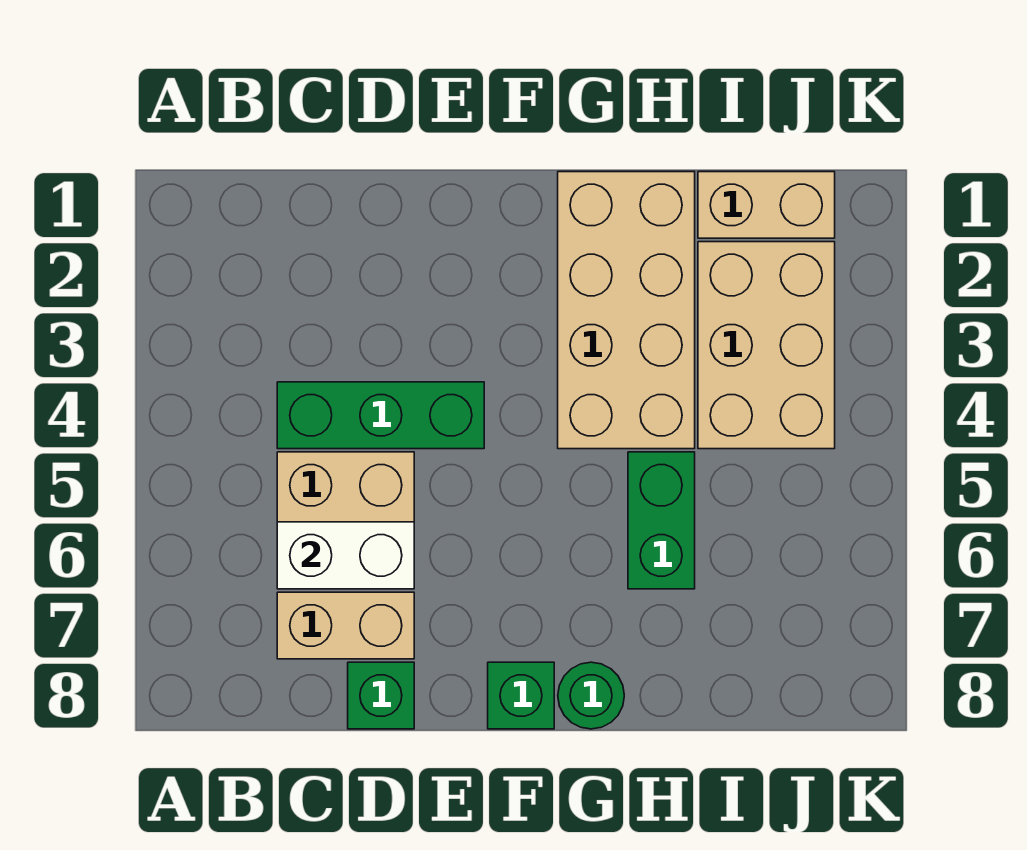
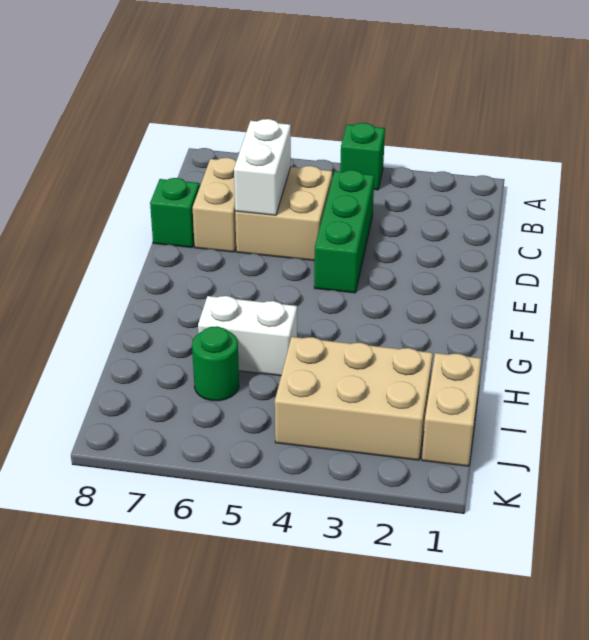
green brick F8 level 1 -> green brick A4 level 1
tan brick G1:H4 level 1 -> none
green round brick G8 level 1 -> green round brick I6 level 1
green brick H5:H6 level 1 -> white brick H5:H6 level 1

